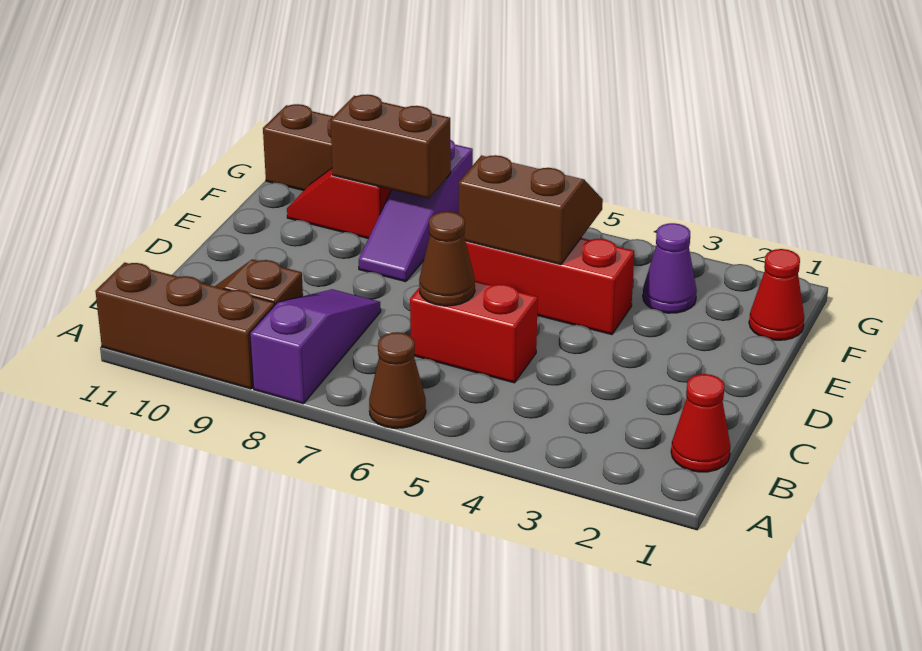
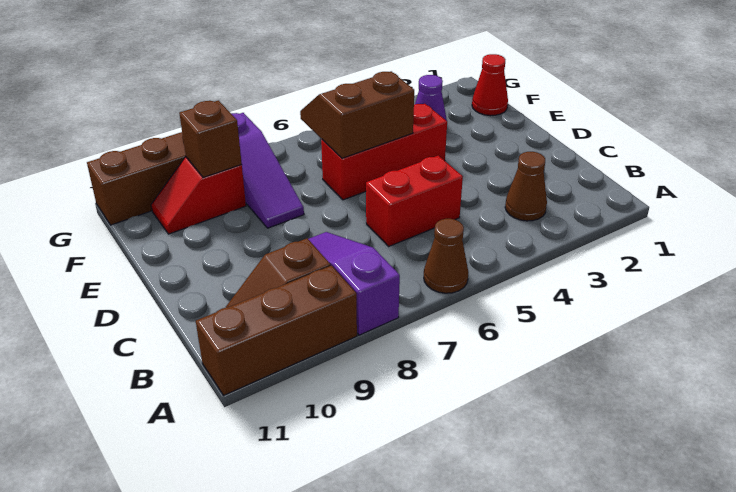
red cone B1 level 1 -> none
brown cone C6 level 2 -> brown cone B3 level 1
brown brick F8:F9 level 2 -> brown brick F9 level 2

